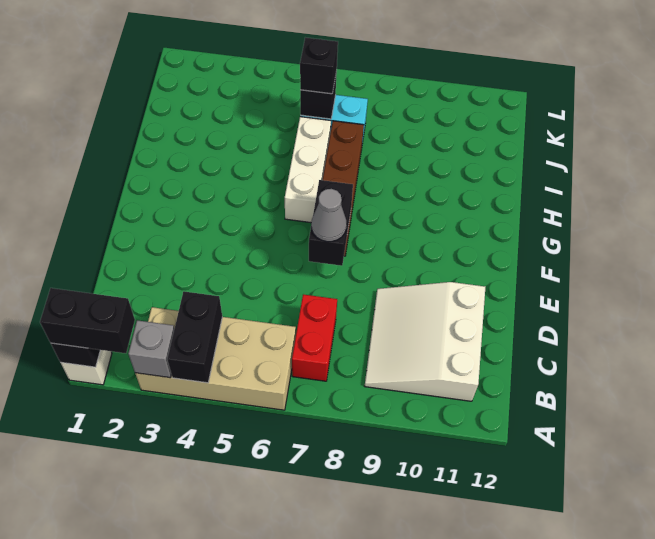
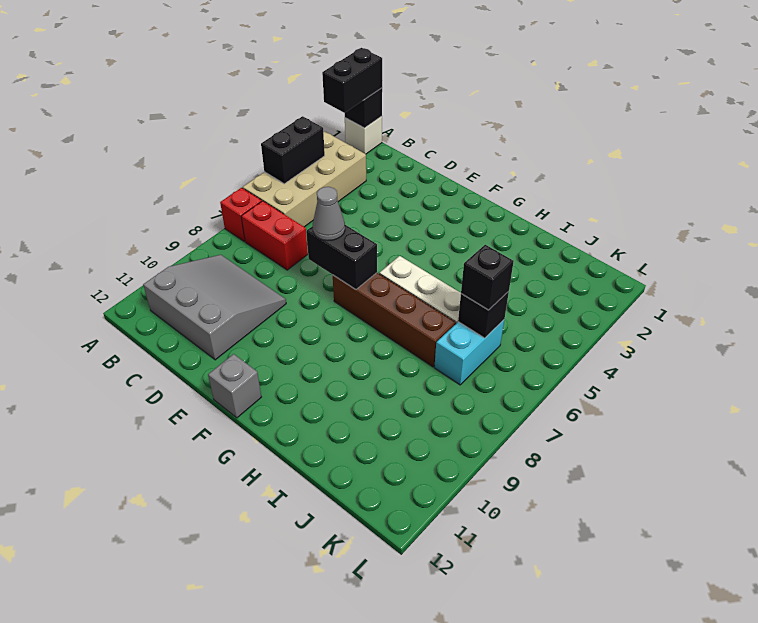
grey brick A3 level 2 -> grey brick F12 level 1
black brick A4:B4 level 2 -> black brick A4:A5 level 2
none -> red brick A7 level 1
white slope B9:D11 level 1 top 11 -> grey slope B9:D11 level 1 top 11

